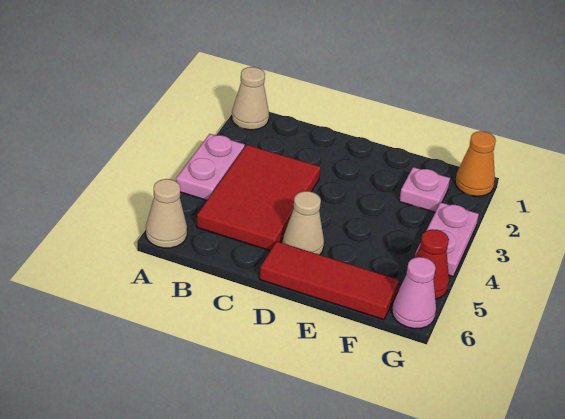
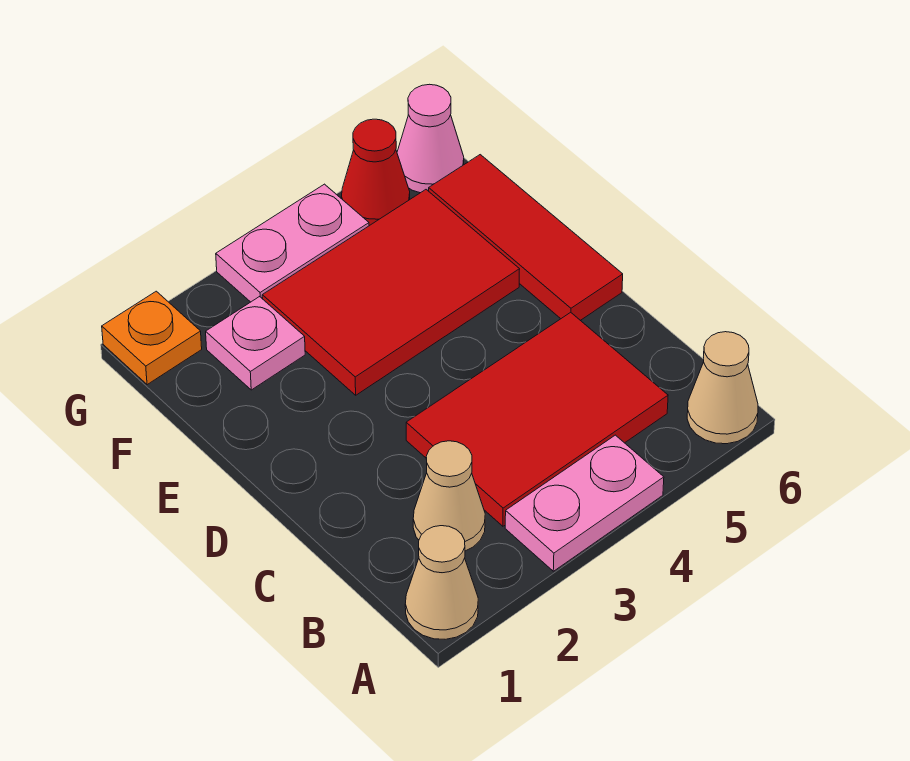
tan cone D5 level 1 -> tan cone B2 level 1
none -> red tile E3:F5 level 1
orange cone G1 level 1 -> orange plate G1 level 1

